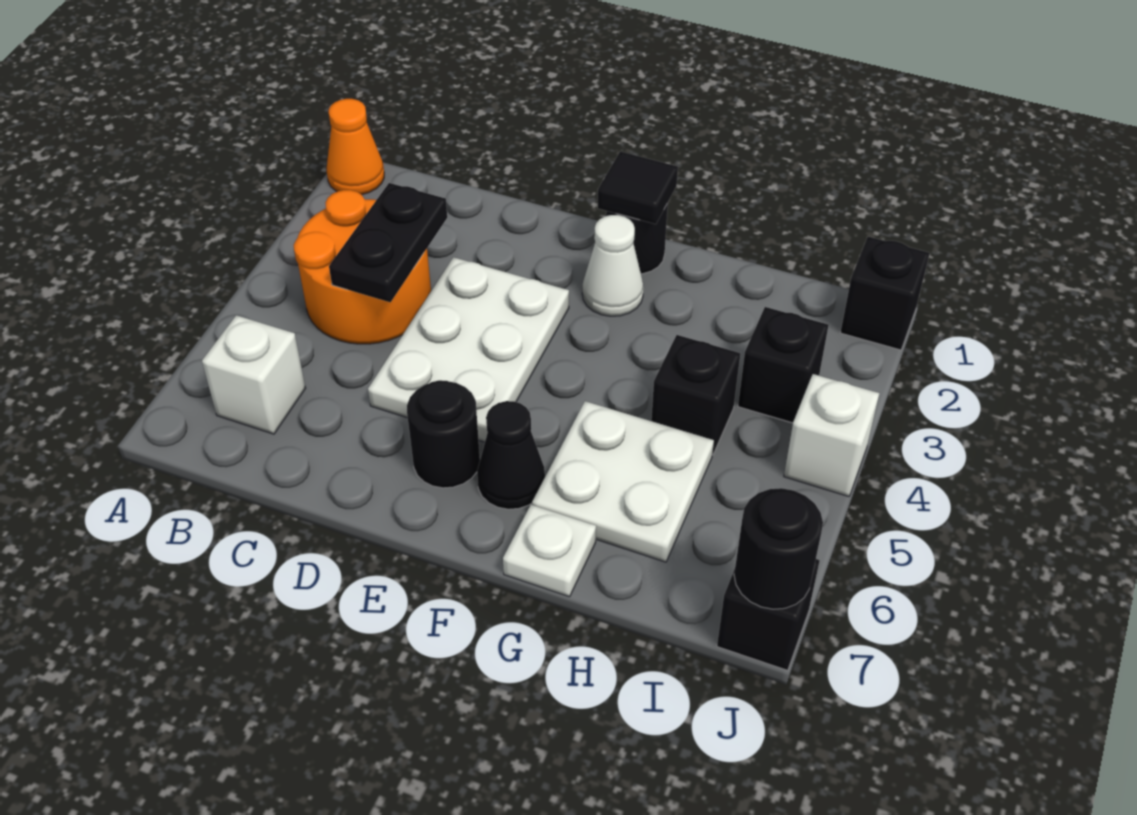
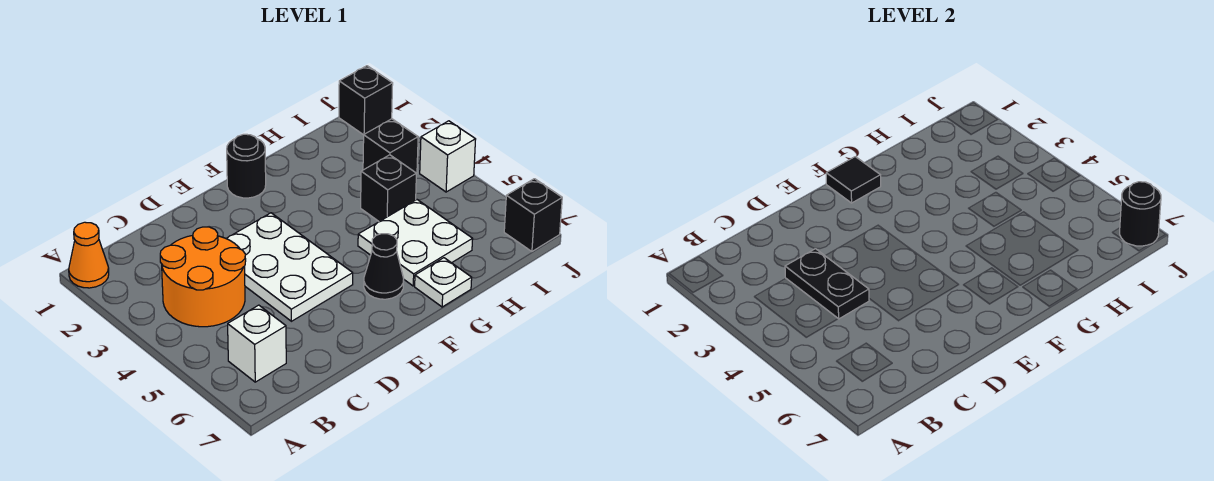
black round brick E6 level 1 -> none
white cone F2 level 1 -> none

